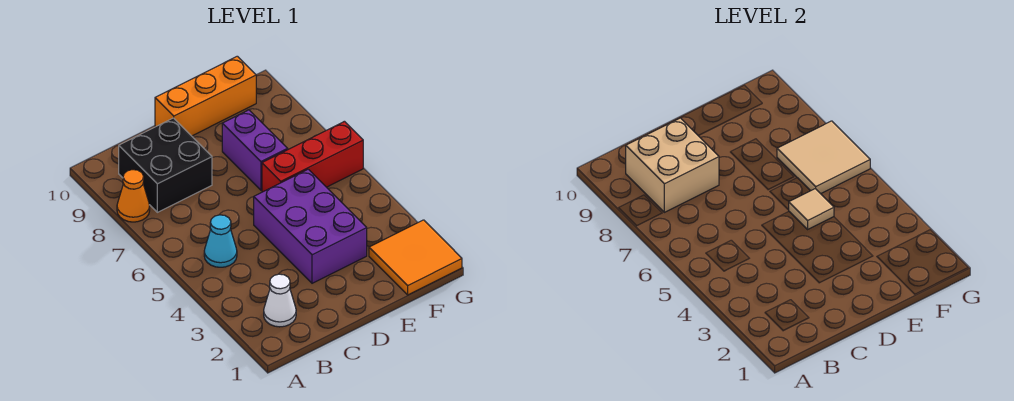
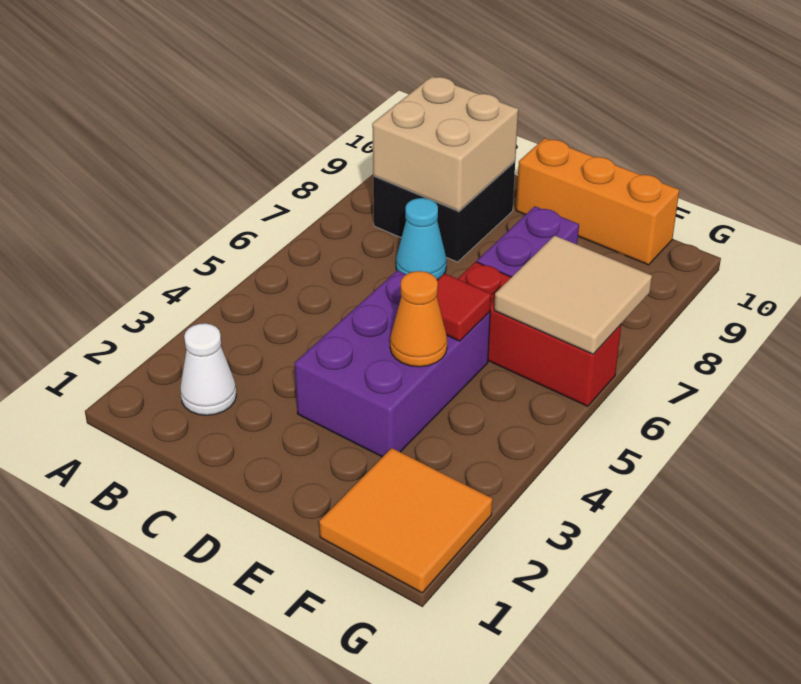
orange cone A8 level 1 -> orange cone E4 level 2
cyan cone B5 level 1 -> cyan cone C7 level 1
tan tile E5 level 2 -> red tile E5 level 2

